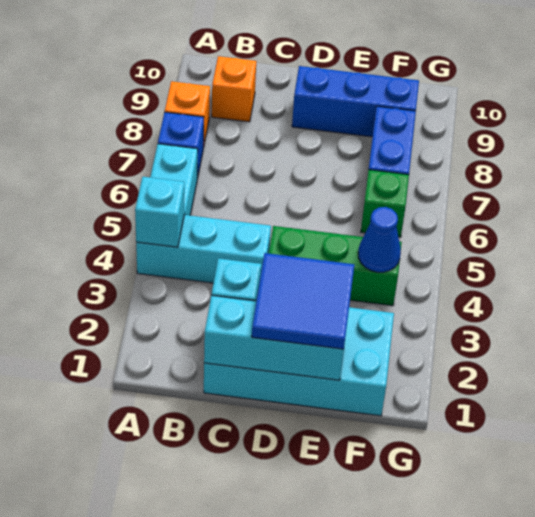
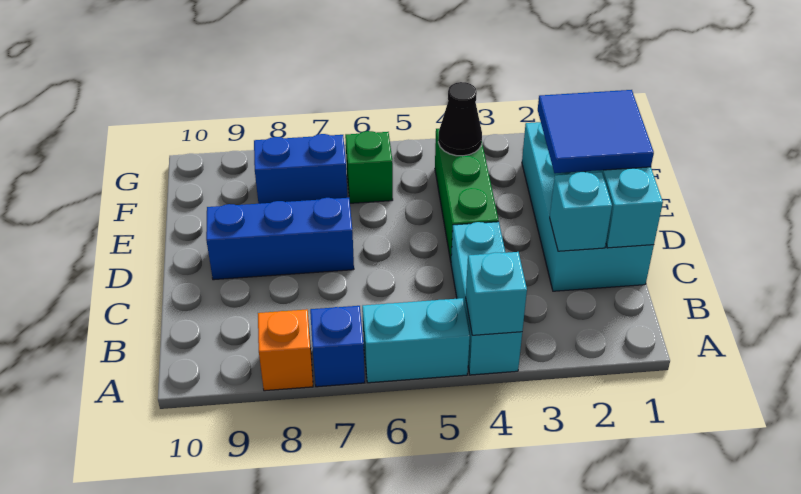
orange brick B9 level 1 -> none
blue brick D9:F9 level 1 -> blue brick D7:D9 level 1
blue cone F4 level 2 -> black cone F4 level 2

